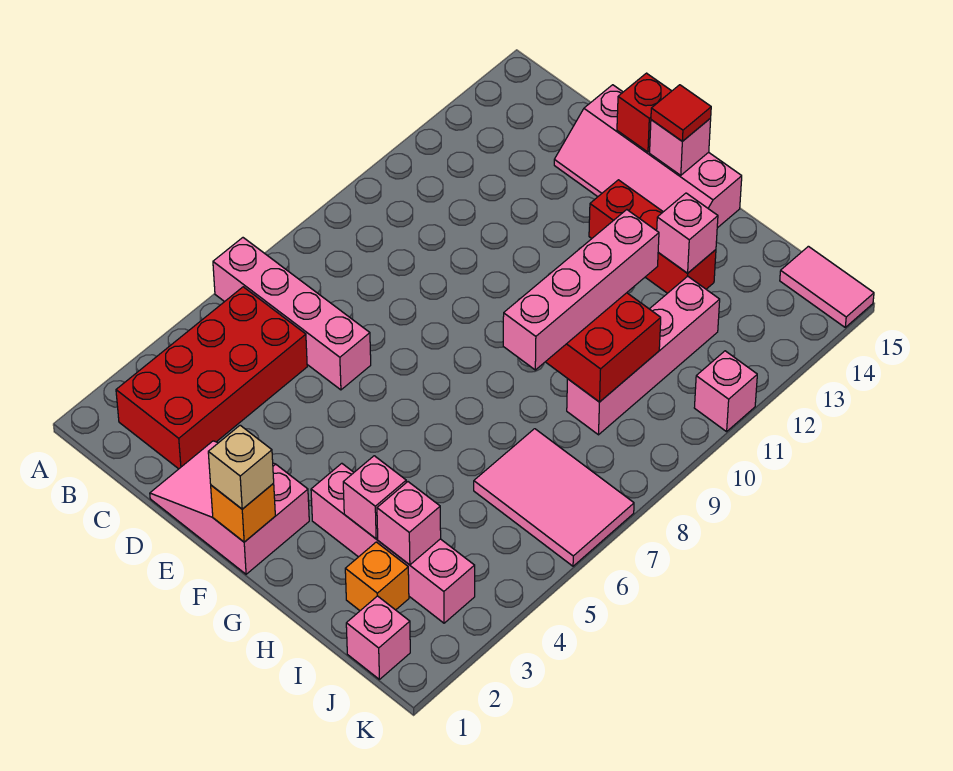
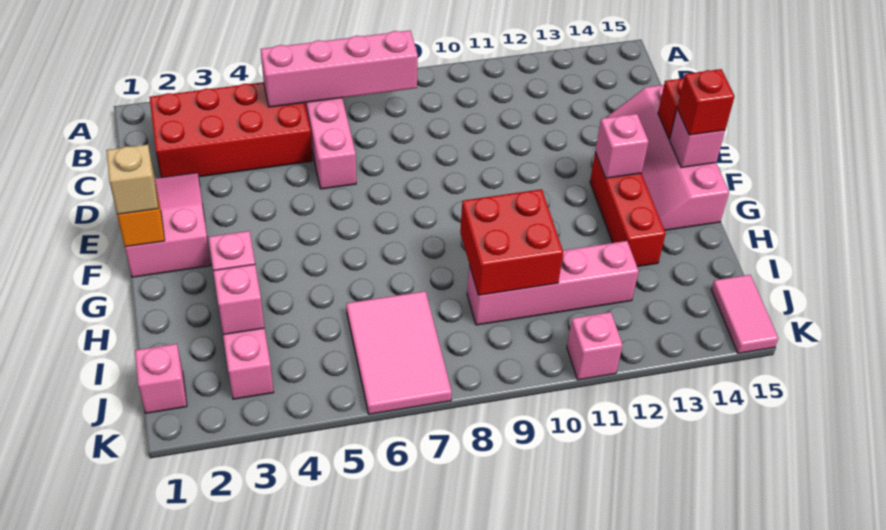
red tile F15 level 3 -> red brick F15 level 3
pink brick H8:H11 level 3 -> pink brick B5:B8 level 2
pink brick H13 level 2 -> pink brick F13 level 2
orange brick I2 level 1 -> none

